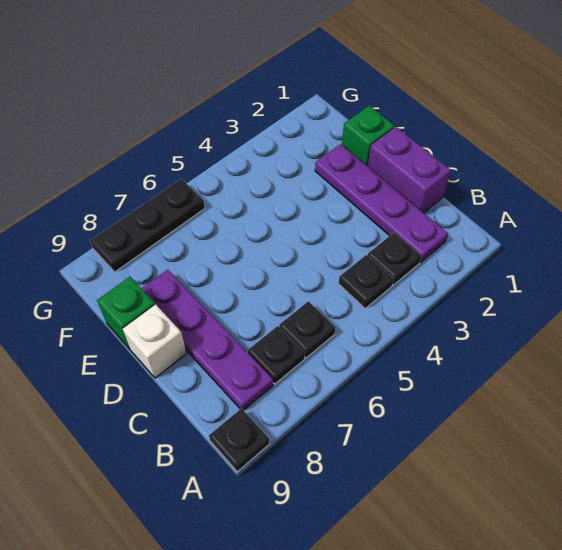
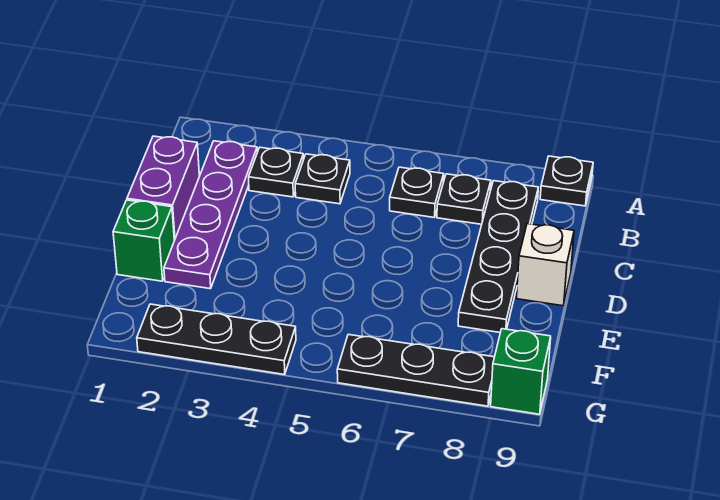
purple plate B8:E8 level 1 -> black plate B8:E8 level 1
green brick E9 level 1 -> green brick G9 level 1
none -> black plate G2:G4 level 1

